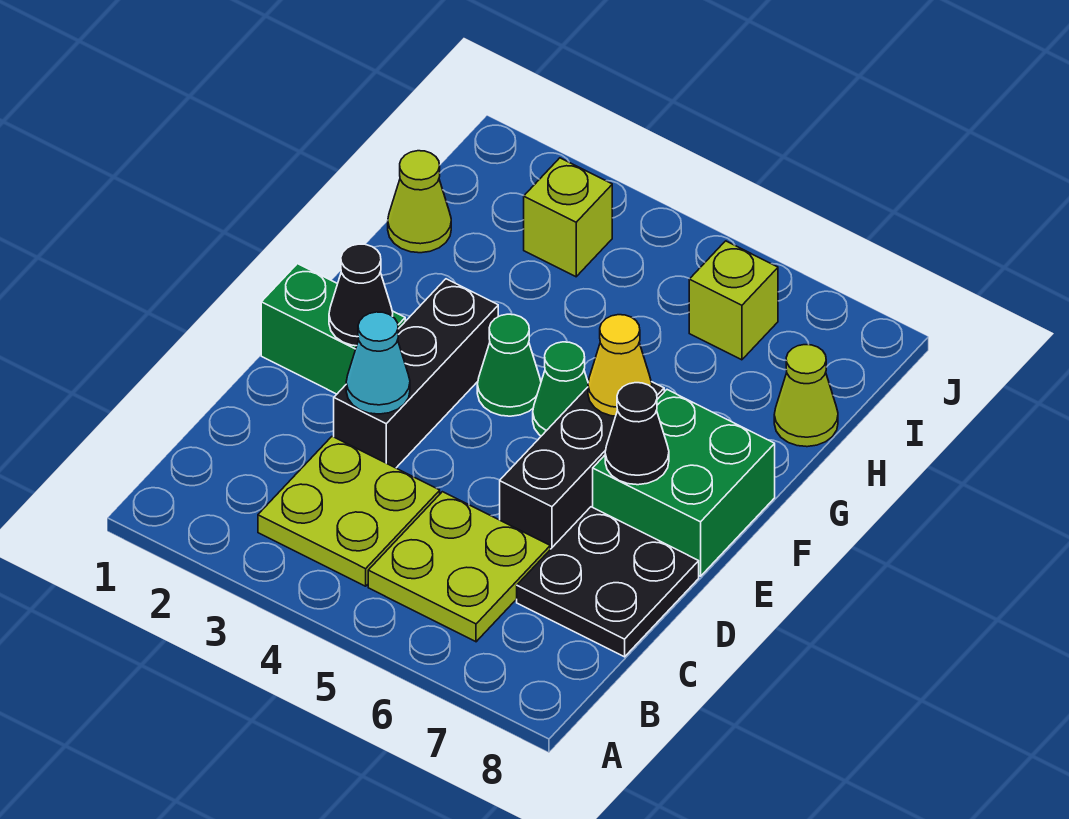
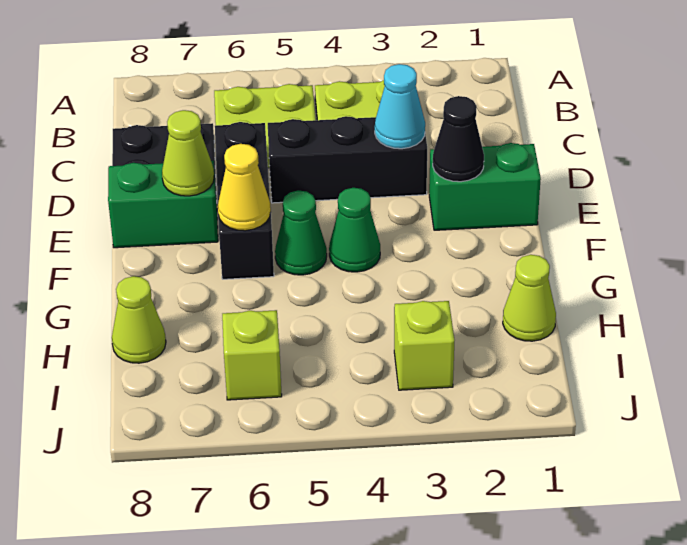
black brick D3:F3 level 1 -> black brick D3:D5 level 1
green brick E7:F8 level 1 -> green brick E7:E8 level 1
black cone E7 level 2 -> lime cone E7 level 2

